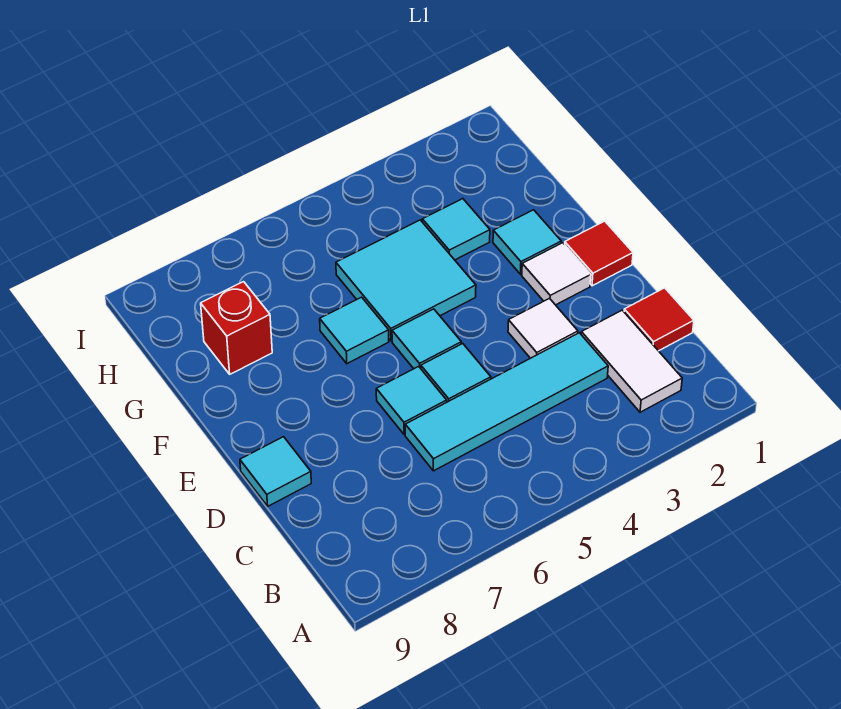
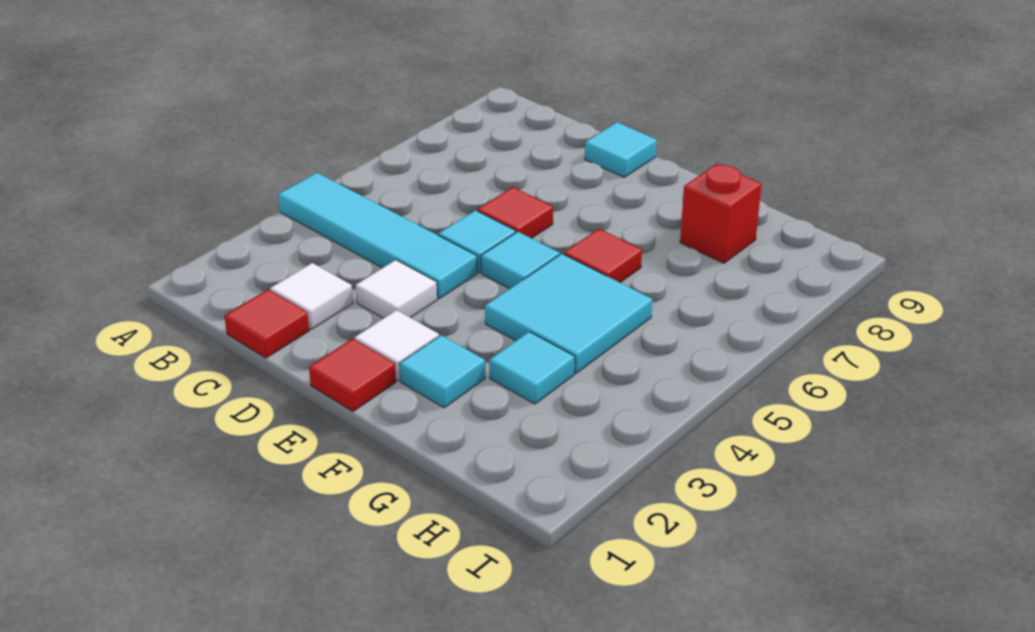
white tile B2:C2 level 1 -> white tile C2 level 1
cyan tile C3:C6 level 1 -> cyan tile A4:D4 level 1
cyan tile D6 level 1 -> red tile D6 level 1
cyan tile F6 level 1 -> red tile F6 level 1

